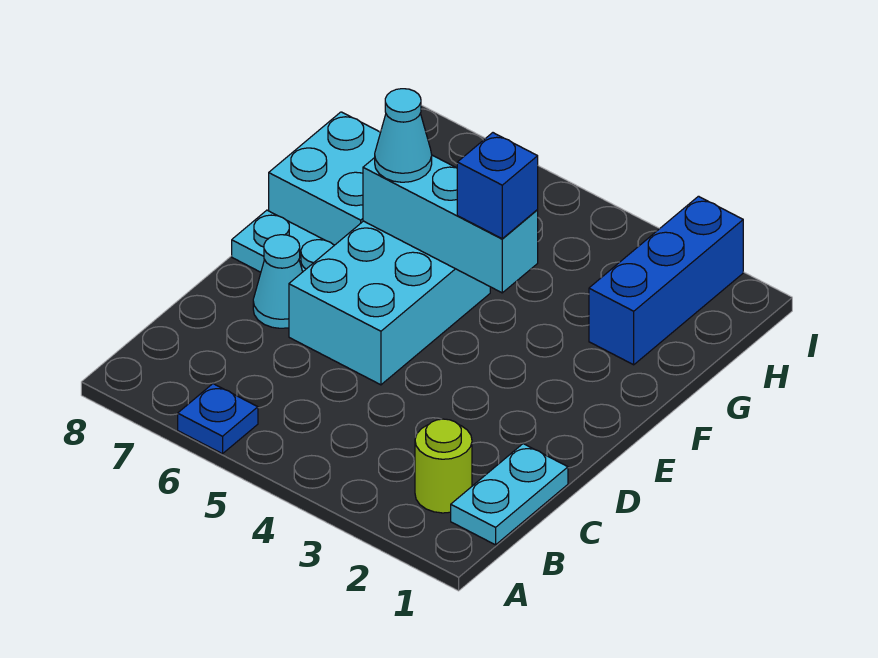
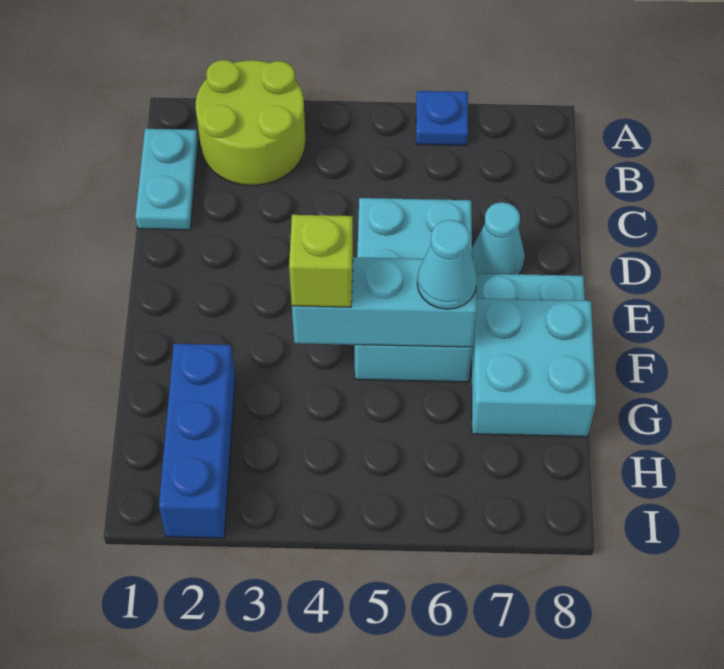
lime round brick B2 level 1 -> lime round brick A2:B3 level 1
blue brick F4 level 3 -> lime brick F4 level 3

